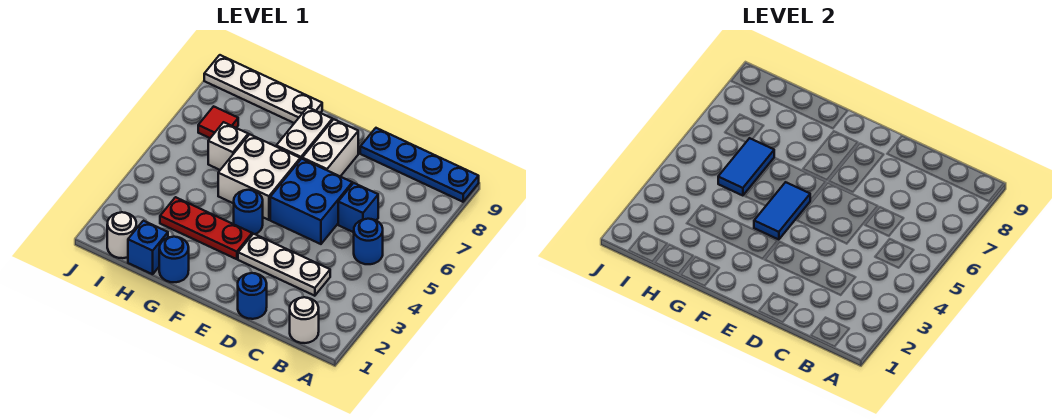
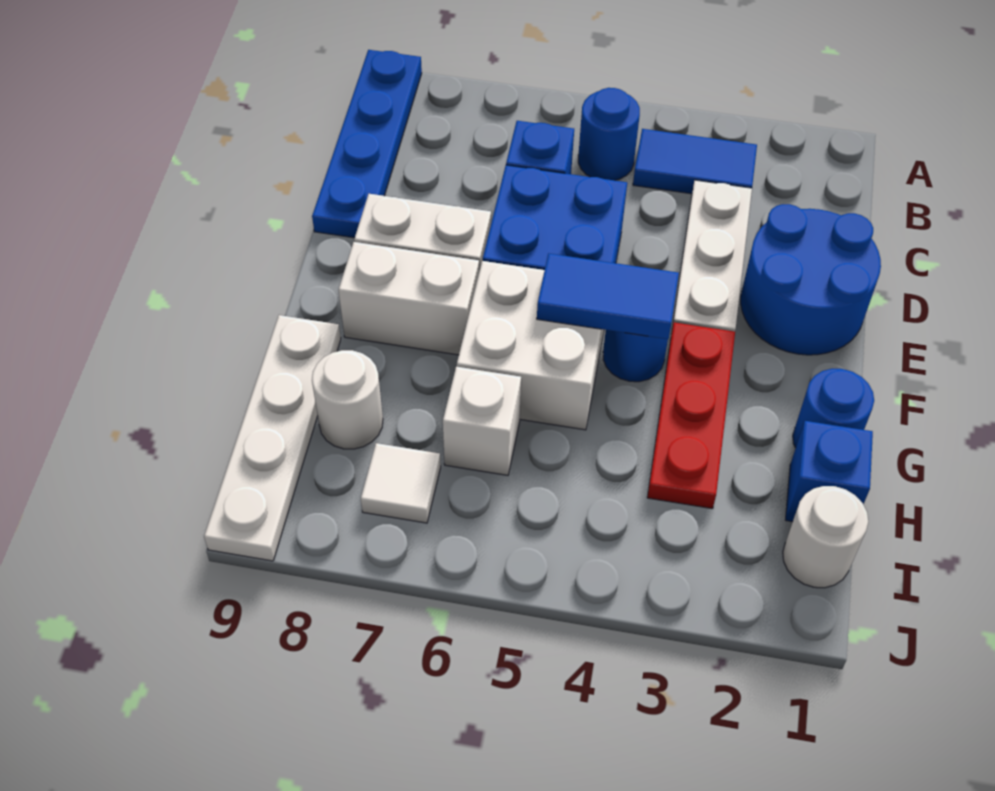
white round brick B1 level 1 -> white round brick H8 level 1
blue round brick D1 level 1 -> blue round brick D1:E2 level 1
blue tile H5:H6 level 2 -> blue tile B3:B4 level 1
red tile I7 level 1 -> white tile I7 level 1

